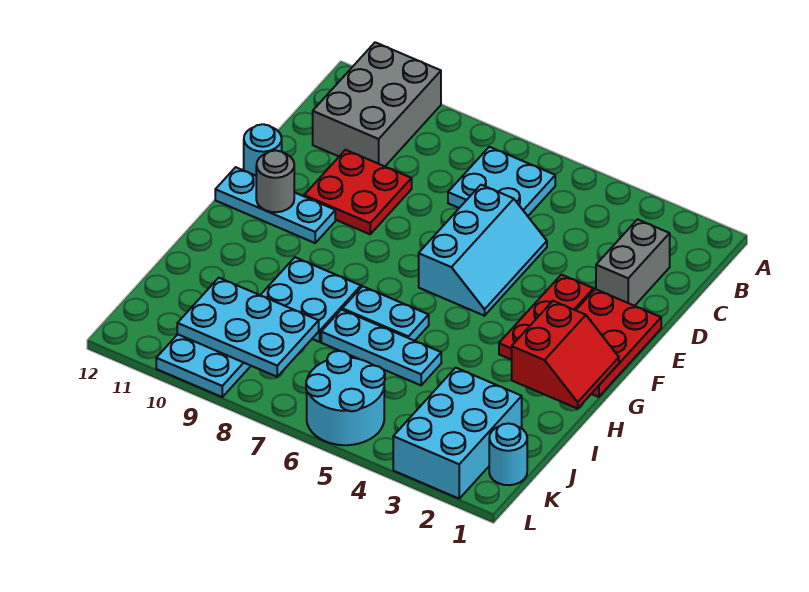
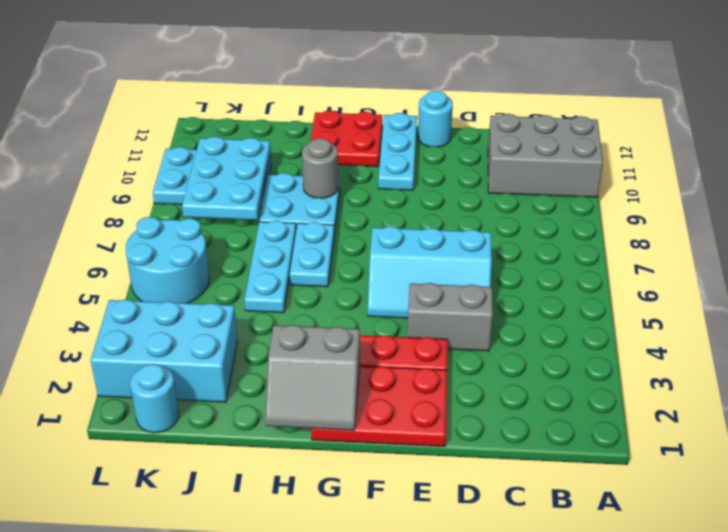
cyan plate B6:C7 level 1 -> none
grey brick C2:D2 level 1 -> grey brick D4:E4 level 1
red plate D9:E10 level 1 -> red plate G11:H12 level 1
grey round brick F11 level 2 -> grey round brick H9 level 2
red slope G1:H2 level 2 top 2 -> grey slope G1:H2 level 2 top 2

